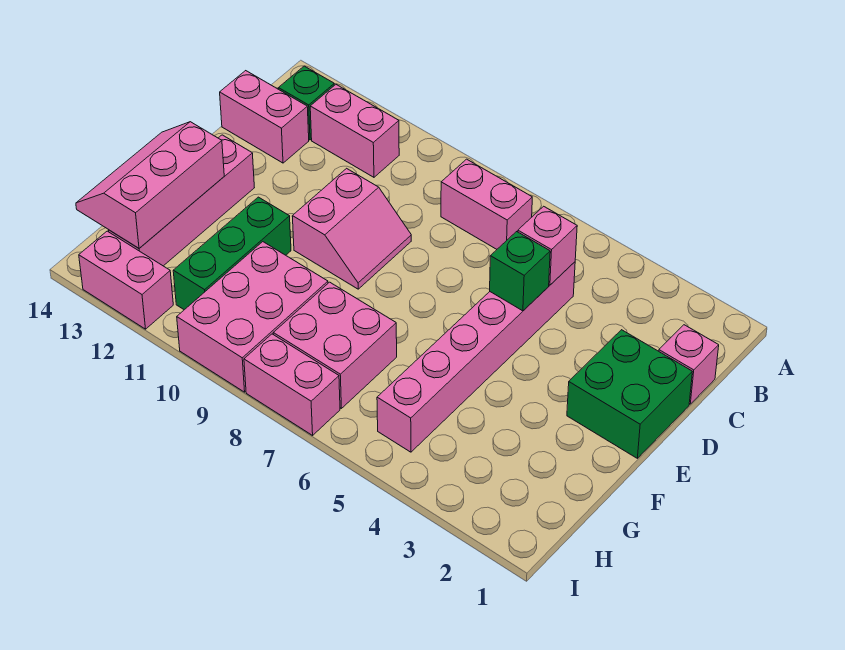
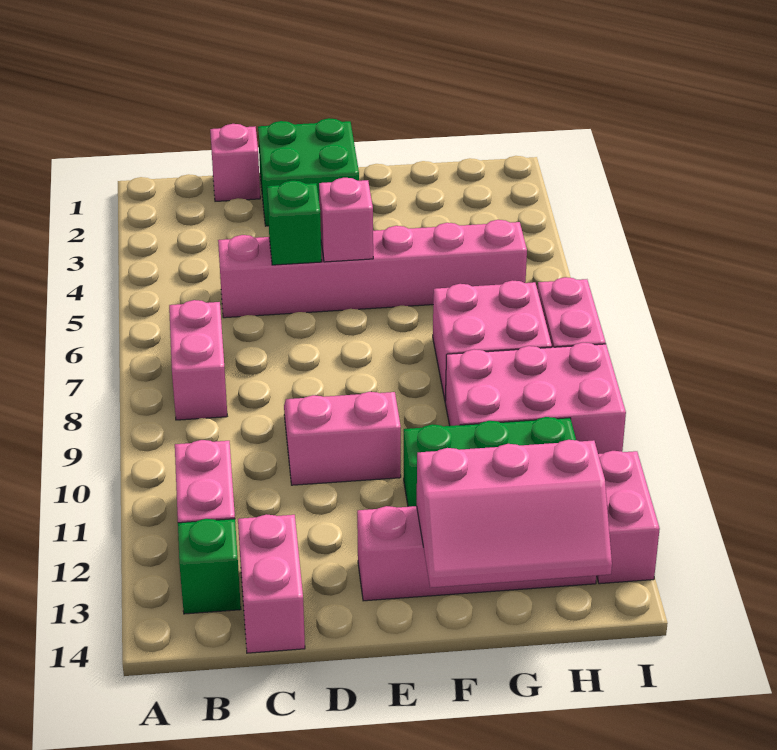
pink brick C5 level 2 -> pink brick E5 level 2

